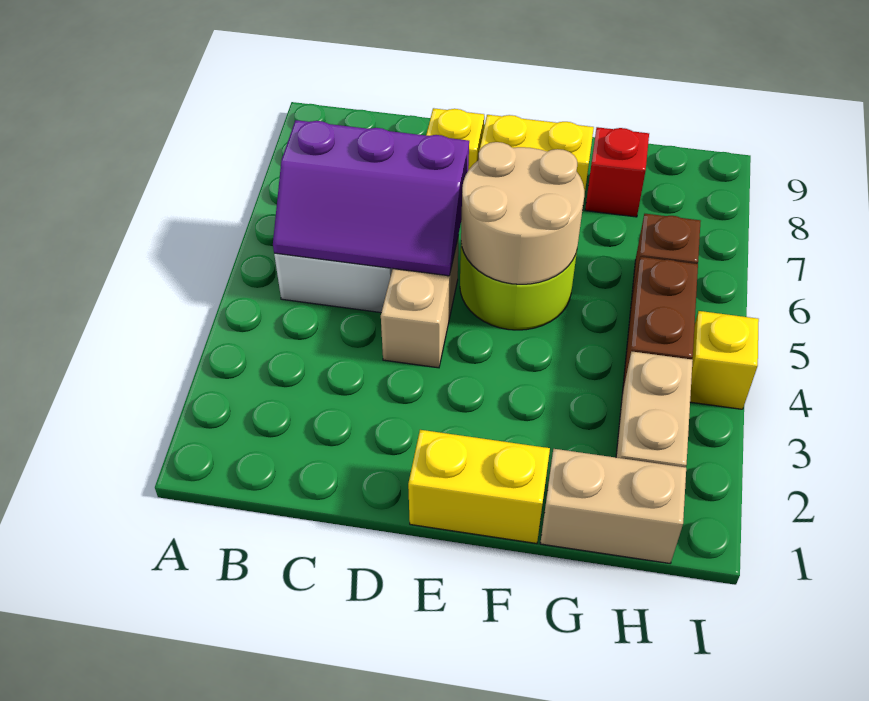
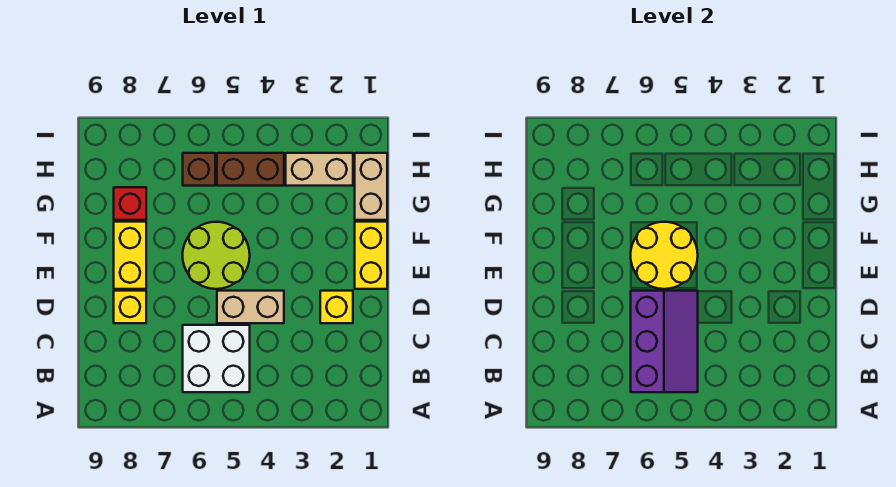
tan round brick E5:F6 level 2 -> yellow round brick E5:F6 level 2
yellow brick I4 level 1 -> yellow brick D2 level 1

